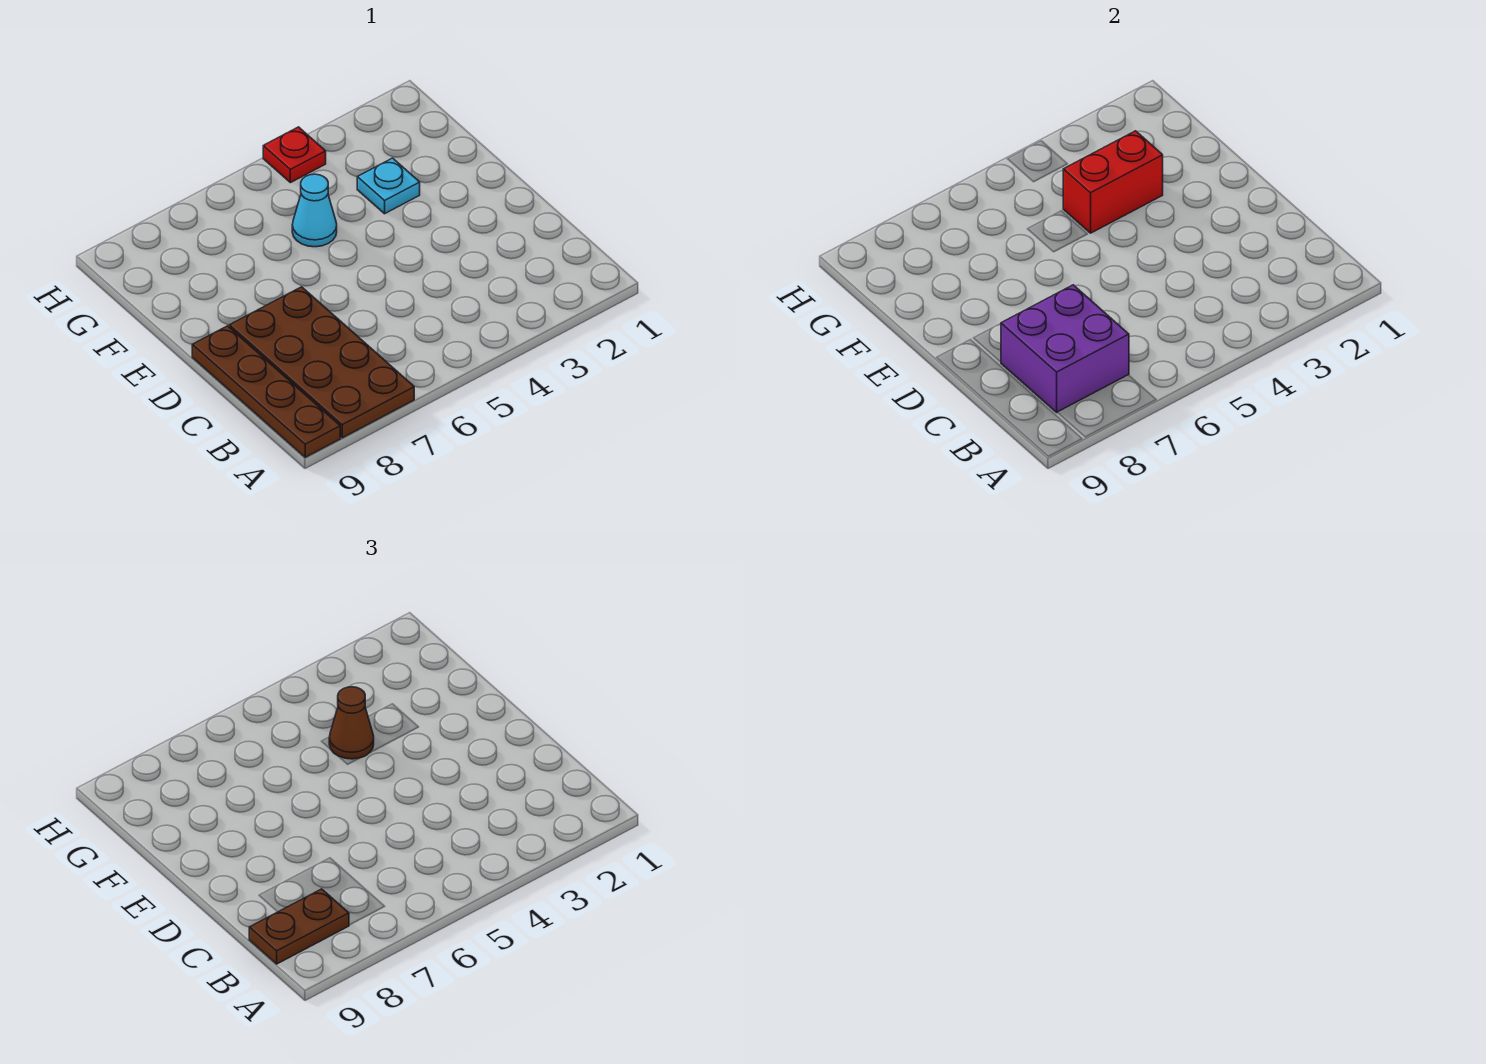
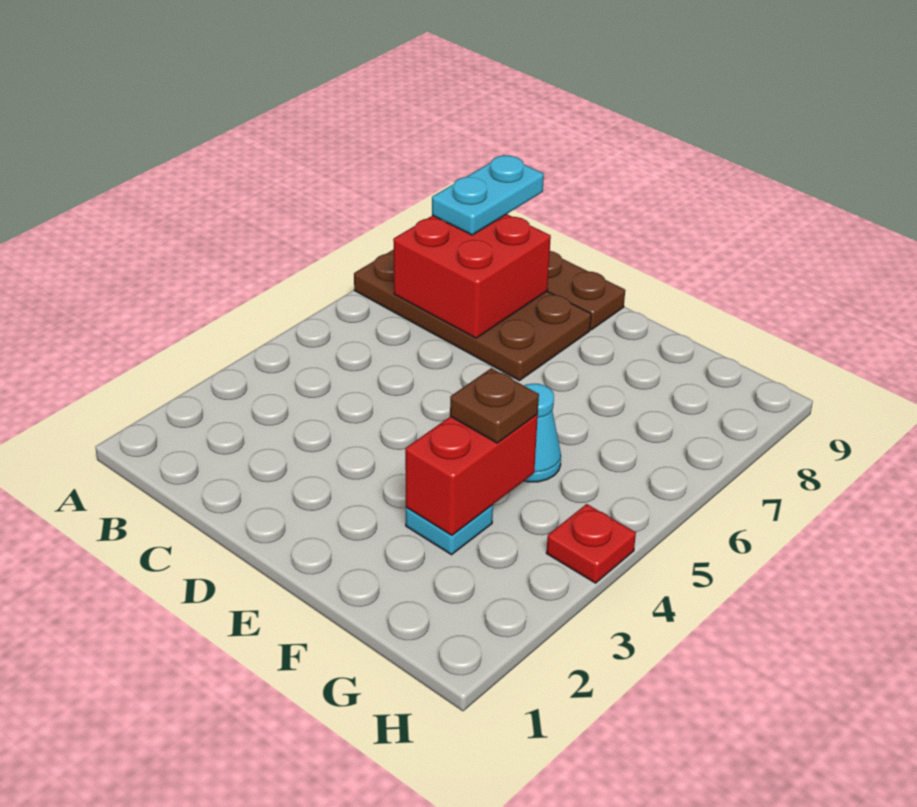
purple brick B7:C8 level 2 -> red brick B7:C8 level 2
brown plate B8:B9 level 3 -> cyan plate B8:B9 level 3
brown cone F4 level 3 -> brown plate F4 level 3

